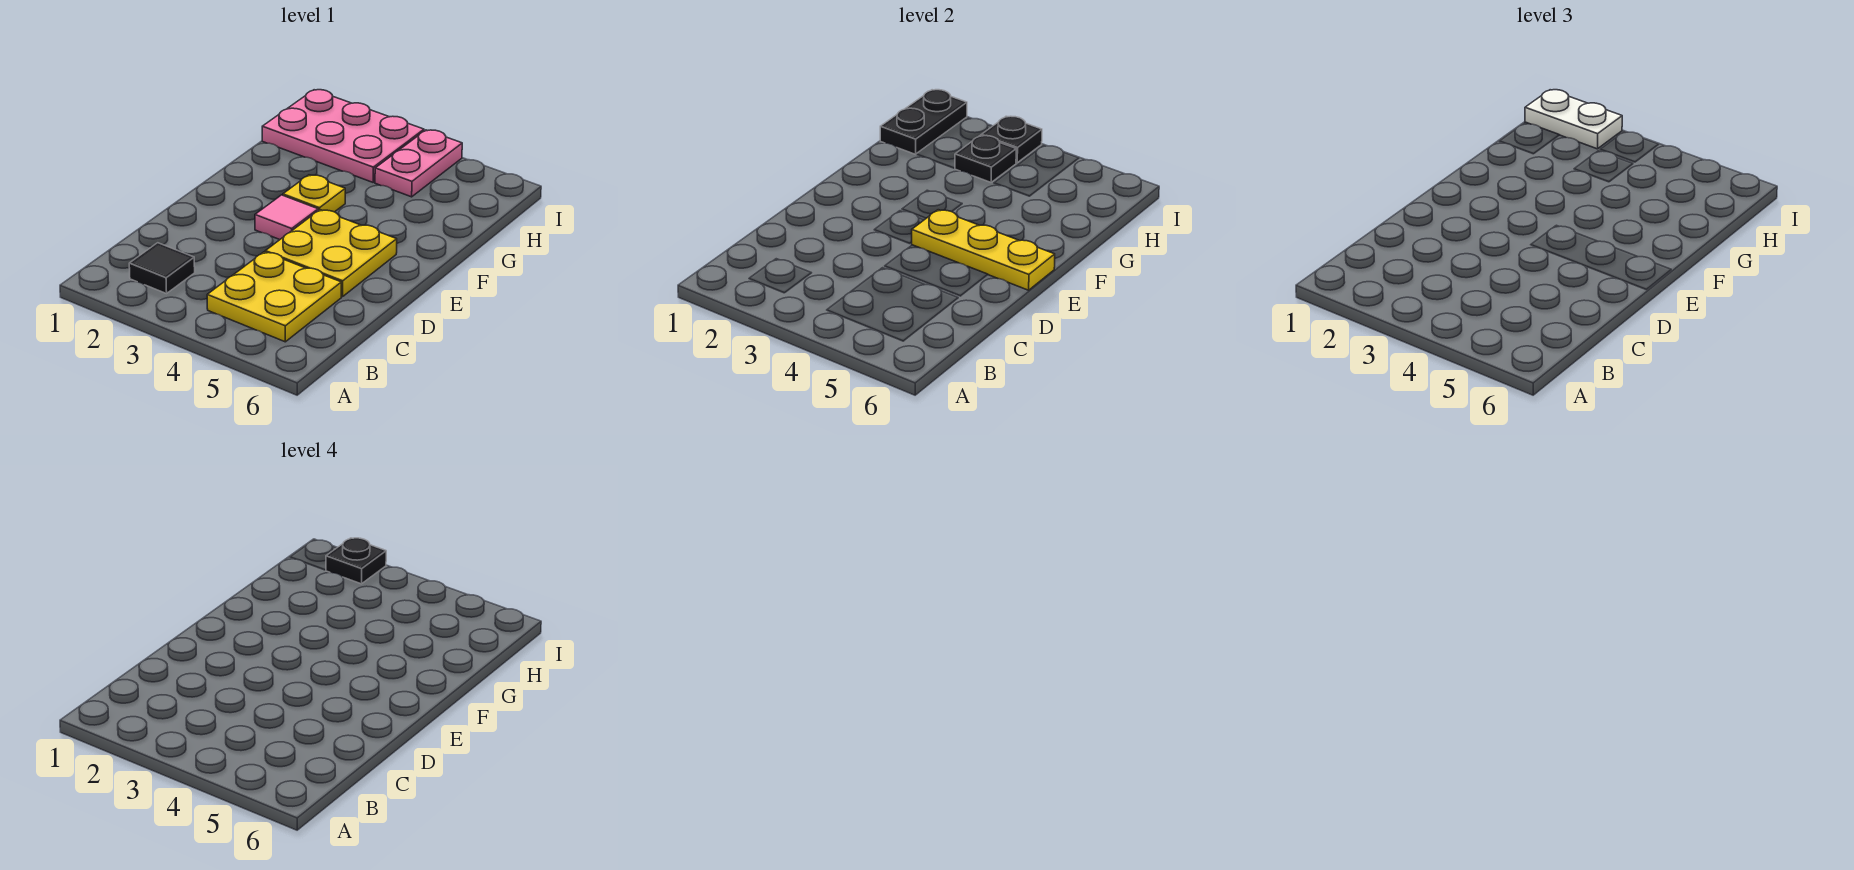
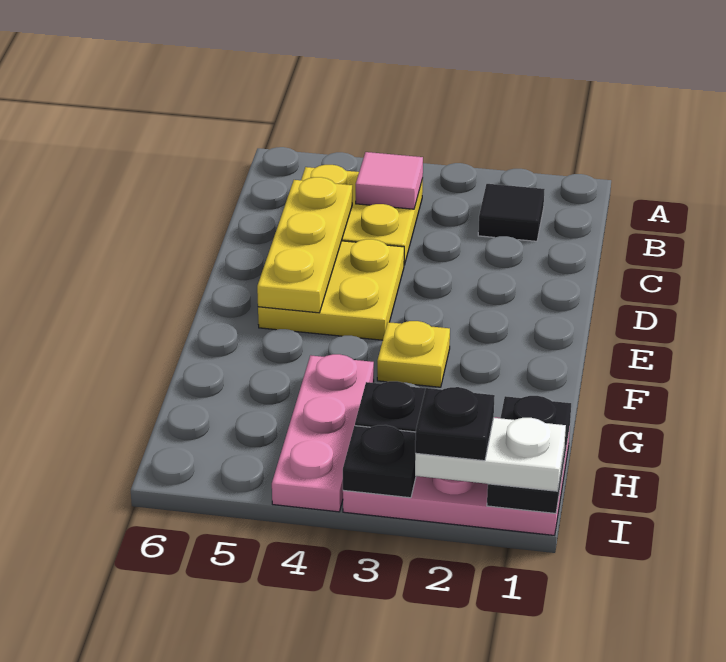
pink tile E3 level 1 -> pink tile B4 level 2
yellow plate E4:E6 level 2 -> yellow plate C5:E5 level 2
pink plate H4:I4 level 1 -> pink plate G4:I4 level 1

